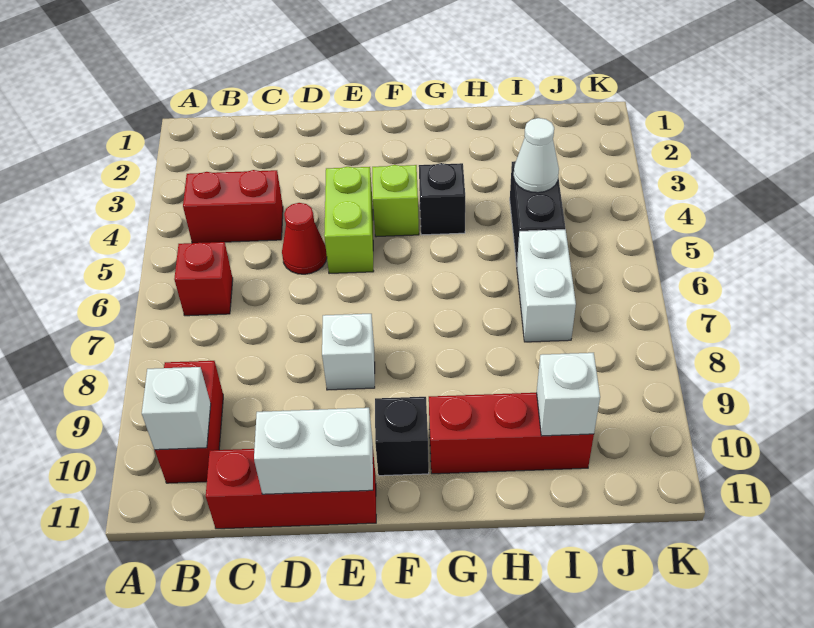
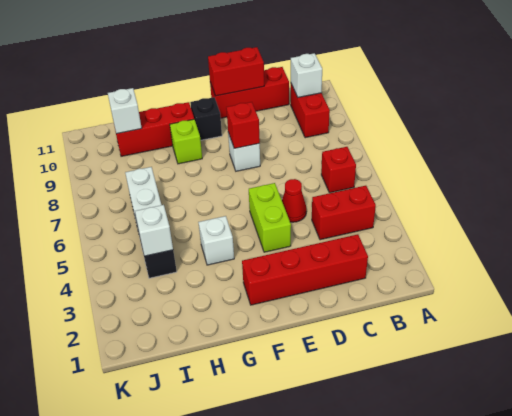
none -> red brick C2:F2 level 1
white brick D11:E11 level 2 -> red brick D11:E11 level 2
none -> red brick E8 level 2
lime brick F4 level 1 -> lime brick G9 level 1
black brick G4 level 1 -> white brick G4 level 1
white cone I4 level 2 -> white brick I4 level 2

